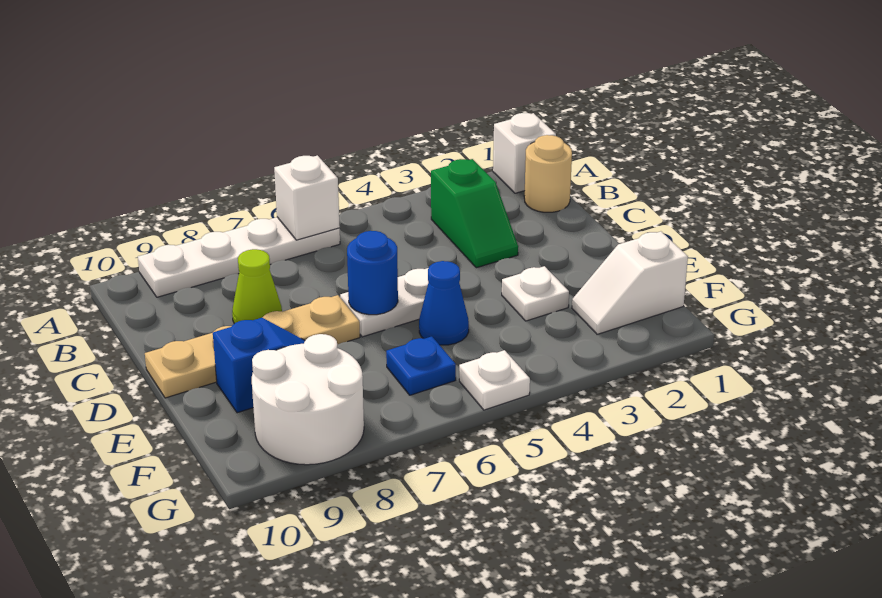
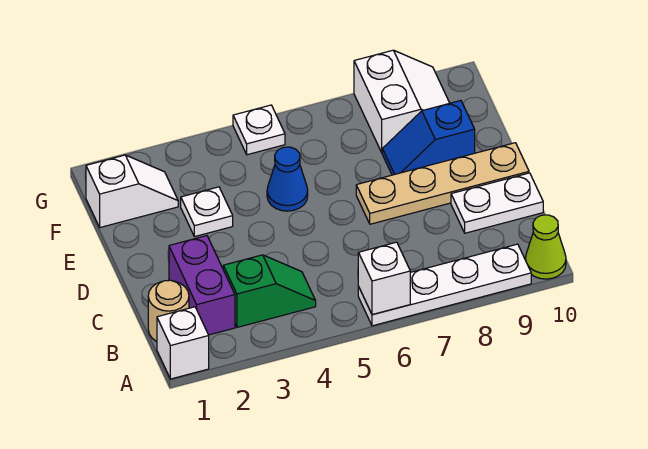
none -> purple brick B2:C2 level 1
green slope B3:C3 level 1 top B -> green slope B3:B4 level 1 top 3
lime cone C8 level 1 -> lime cone A10 level 1
white plate D5:D6 level 1 -> white plate C9:C10 level 1
blue round brick D6 level 2 -> none
blue plate F6 level 1 -> none
white round brick F8:G9 level 1 -> white slope F8:G9 level 1 top 8

